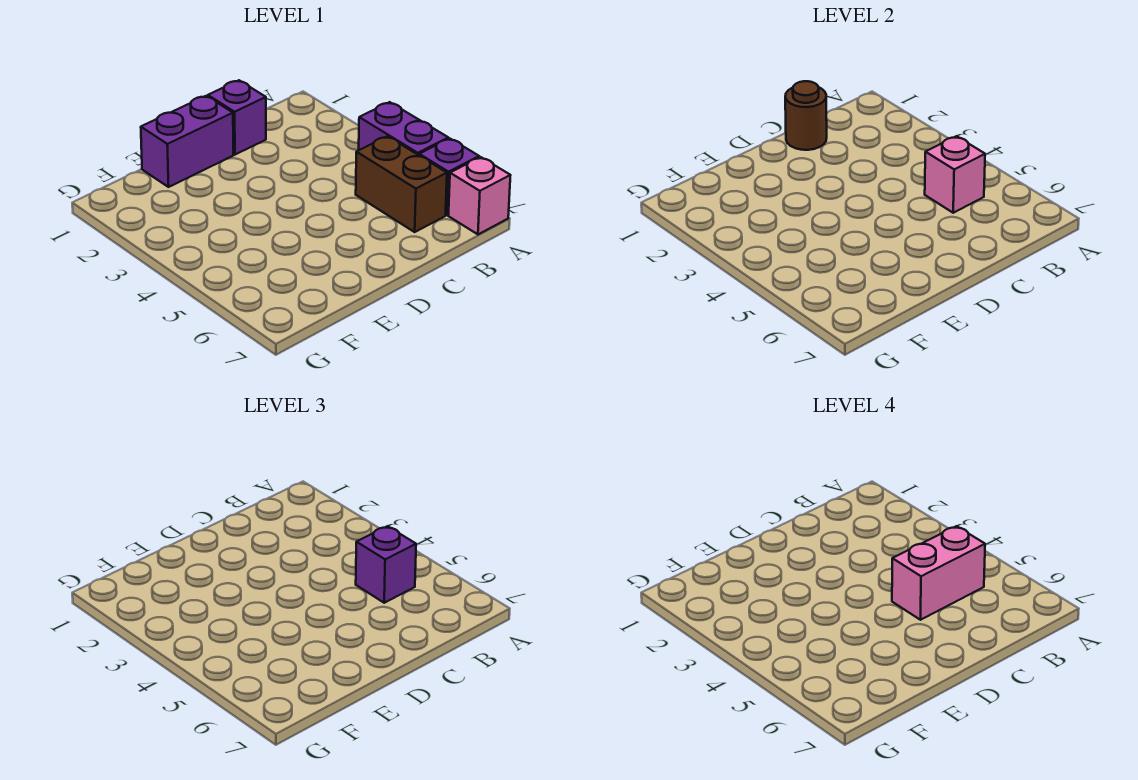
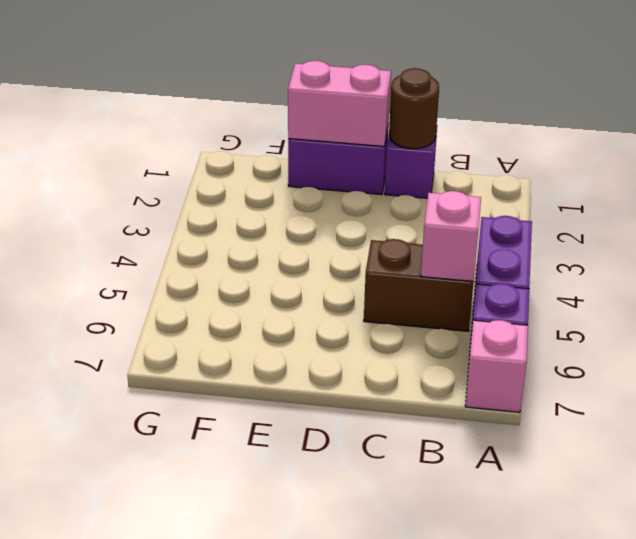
brown brick B5:B6 level 1 -> brown brick B5:C5 level 1
purple brick B5 level 3 -> none
pink brick B5:C5 level 4 -> pink brick D1:E1 level 2

